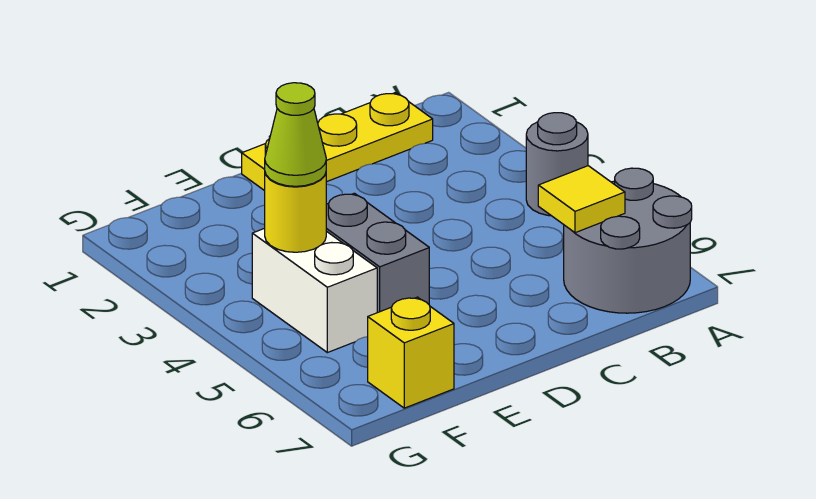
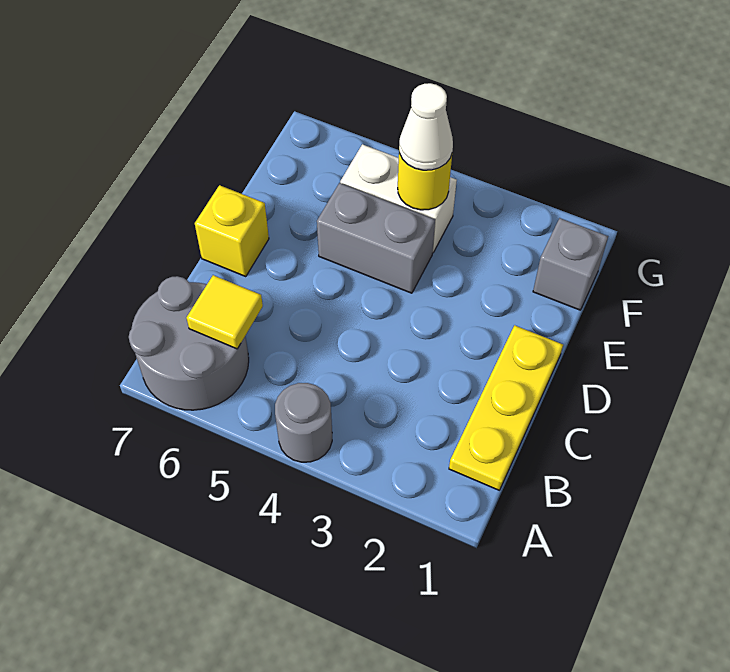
none -> grey brick F1 level 1
lime cone F4 level 3 -> white cone F4 level 3
yellow brick F7 level 1 -> yellow brick D7 level 1

